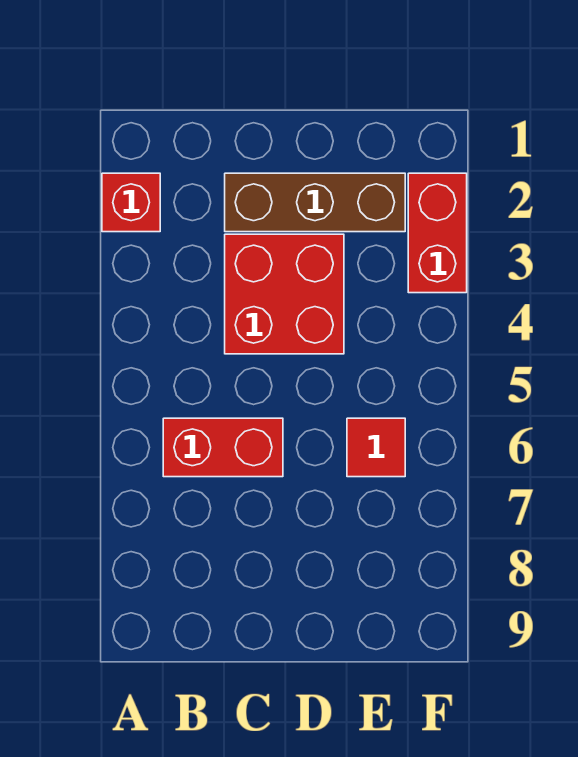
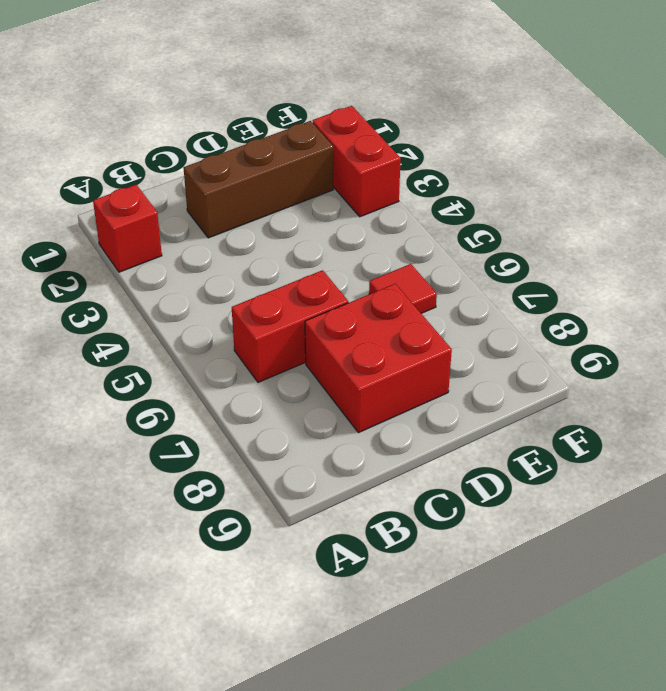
red brick C3:D4 level 1 -> red brick C7:D8 level 1

